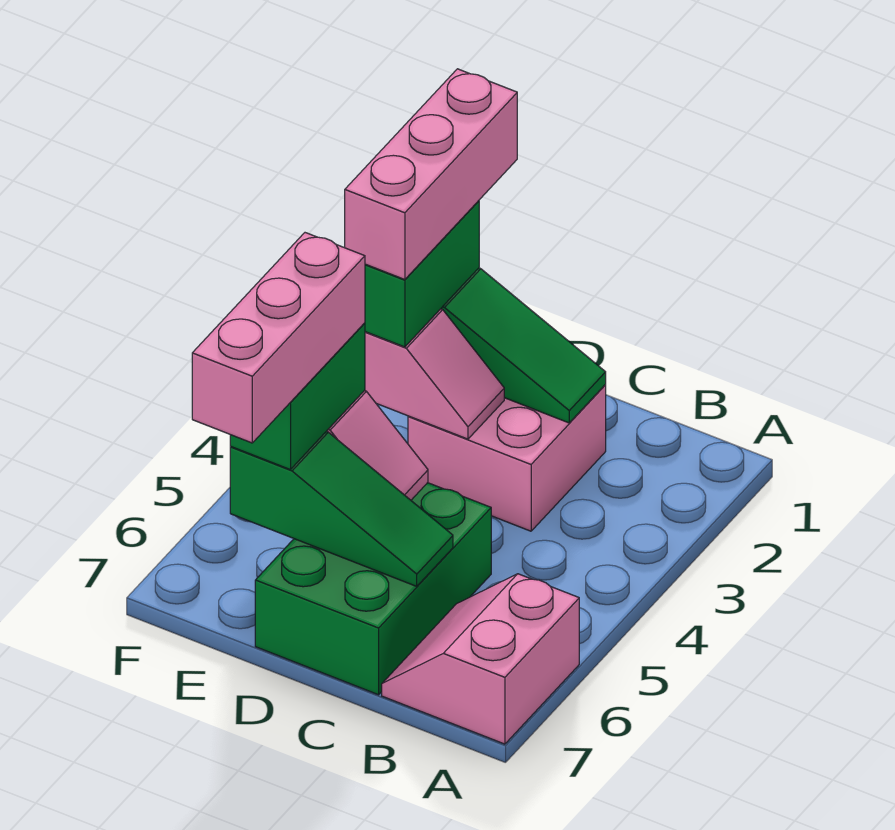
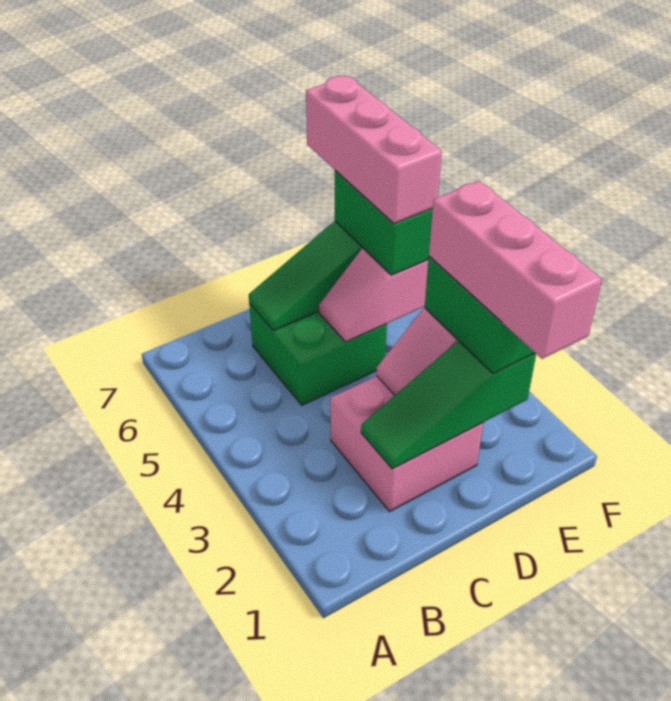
pink slope A6:B7 level 1 top A -> none
green brick C5:D7 level 1 -> green brick C5:D6 level 1

